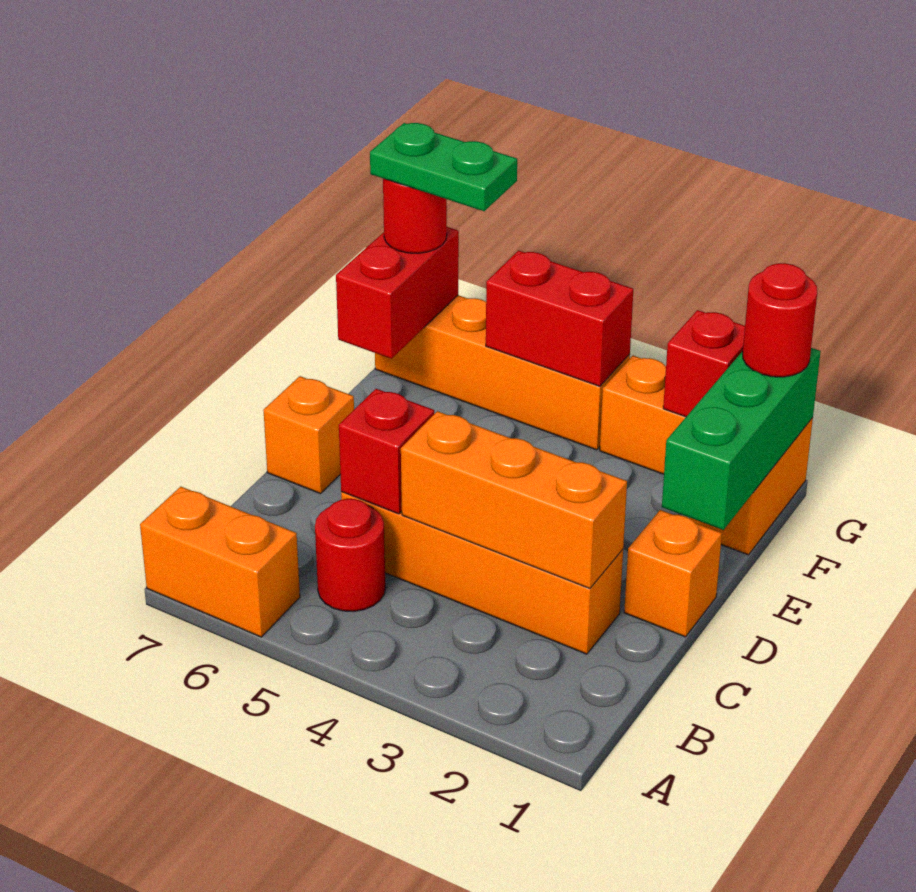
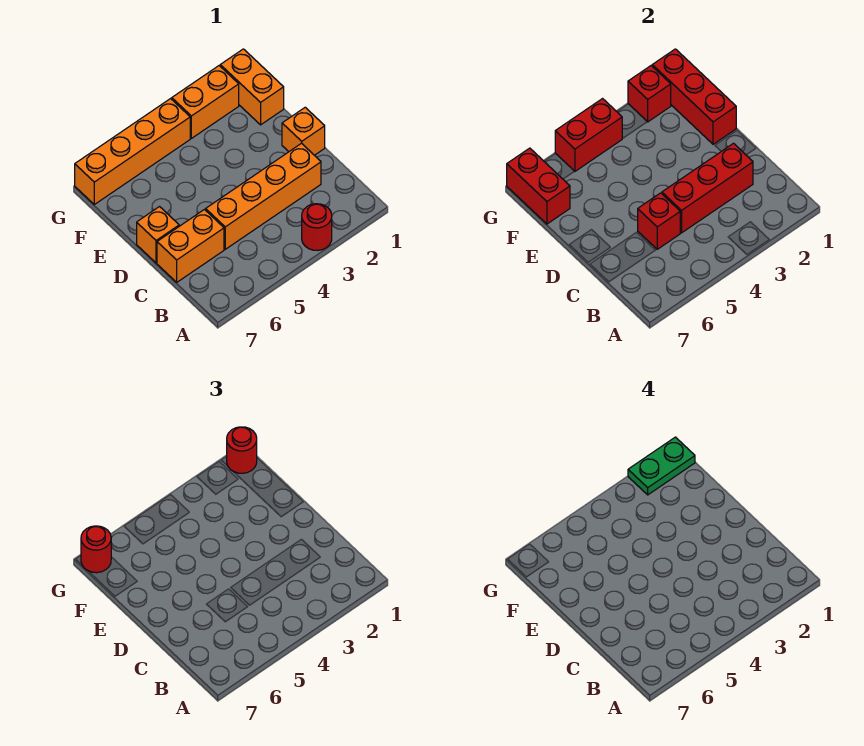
orange brick A6:A7 level 1 -> orange brick C6:C7 level 1
red round brick B5 level 1 -> red round brick A3 level 1
orange brick C2:C4 level 2 -> red brick C2:C4 level 2
green brick E1:G1 level 2 -> red brick E1:G1 level 2
green plate G6:G7 level 4 -> green plate G1:G2 level 4

